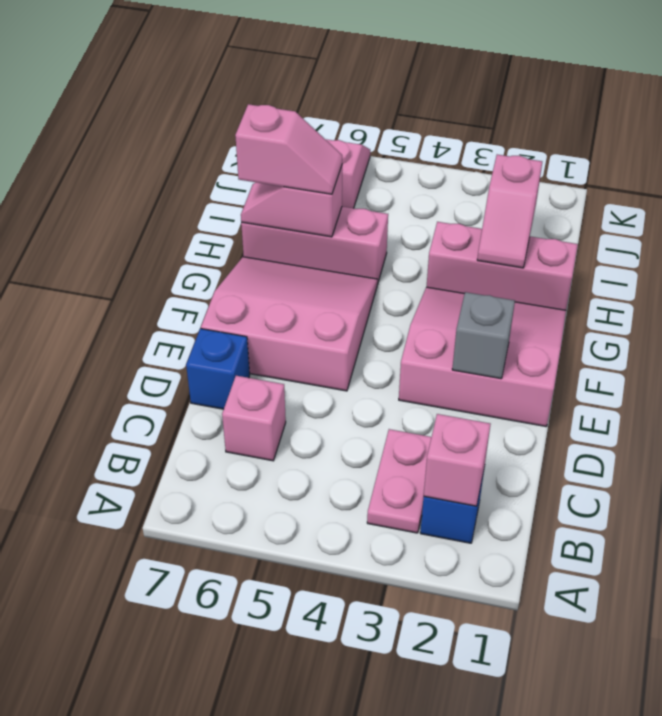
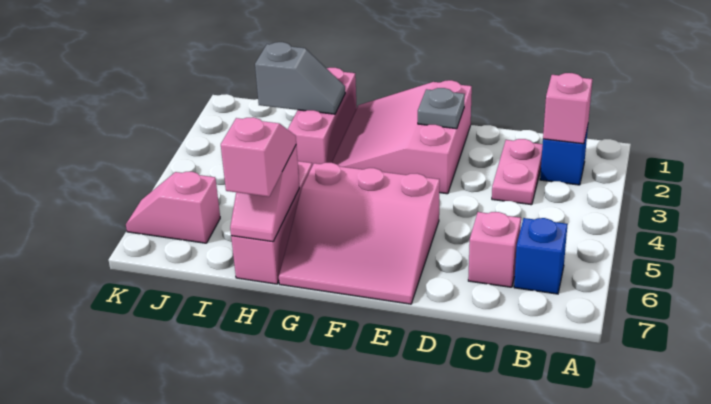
pink plate B3:C3 level 1 -> pink plate C2:C3 level 1
blue brick D7 level 1 -> blue brick B6 level 1
grey brick E2 level 2 -> grey plate E2 level 2
pink slope E5:G7 level 1 top E -> pink slope E5:G7 level 1 top 5
pink slope H2:I2 level 2 top I -> grey slope H2:I2 level 2 top I

